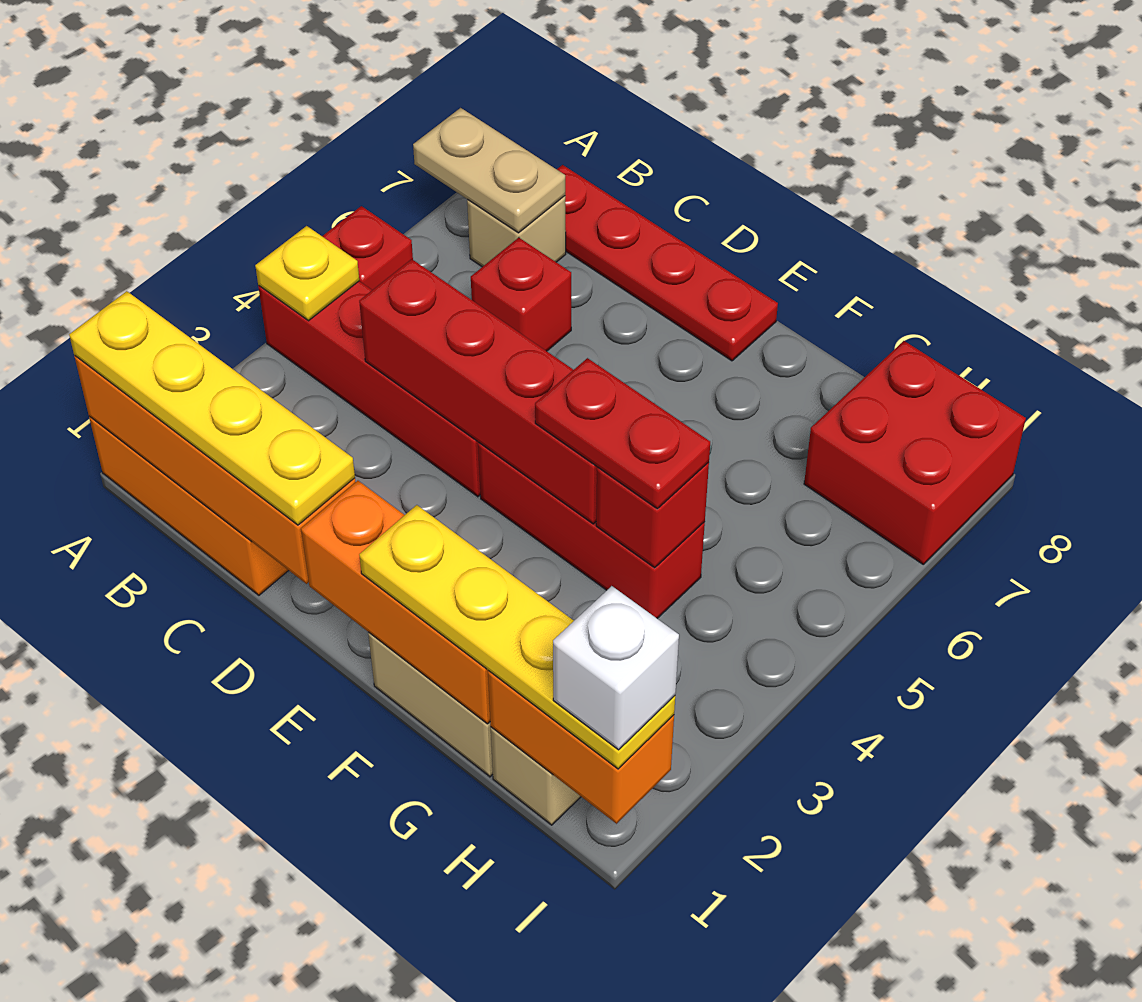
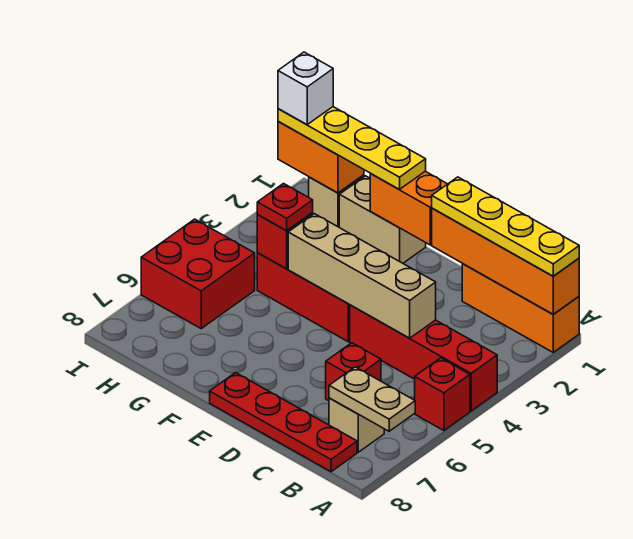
yellow plate A4 level 2 -> none
red brick C4:F4 level 2 -> tan brick C4:F4 level 2
orange brick E1:G1 level 2 -> orange brick E1:F1 level 2
red plate F4:G4 level 3 -> red plate G4 level 3
red brick H7:I8 level 1 -> red brick H5:I6 level 1

